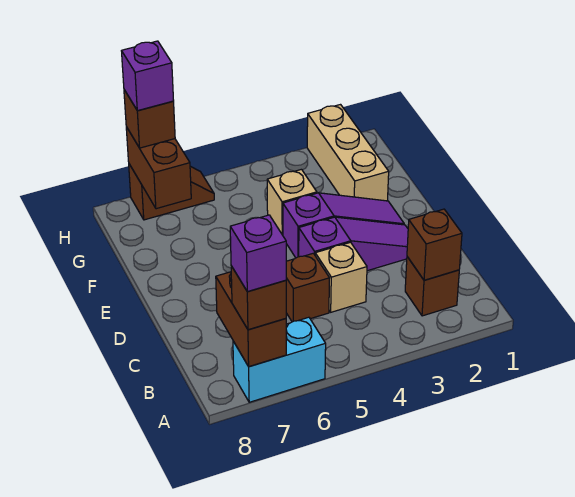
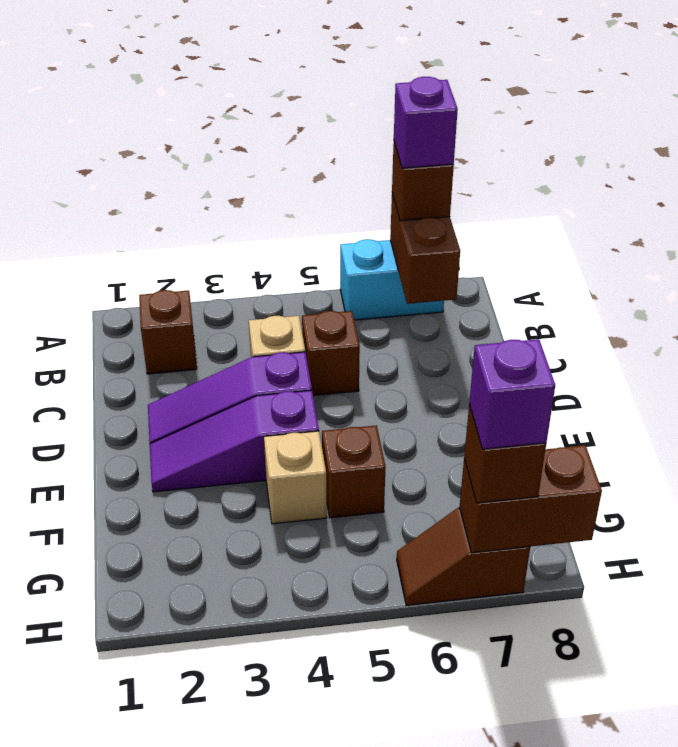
brown brick B2 level 2 -> brown brick F5 level 1
tan brick F2:H2 level 1 -> none
brown brick G7:H7 level 2 -> brown brick H7:H8 level 2

